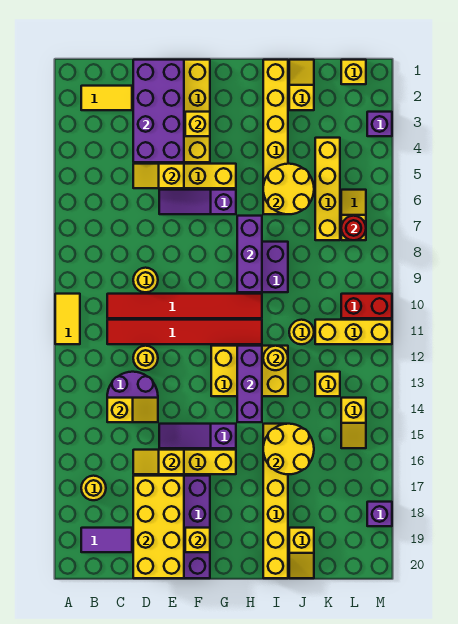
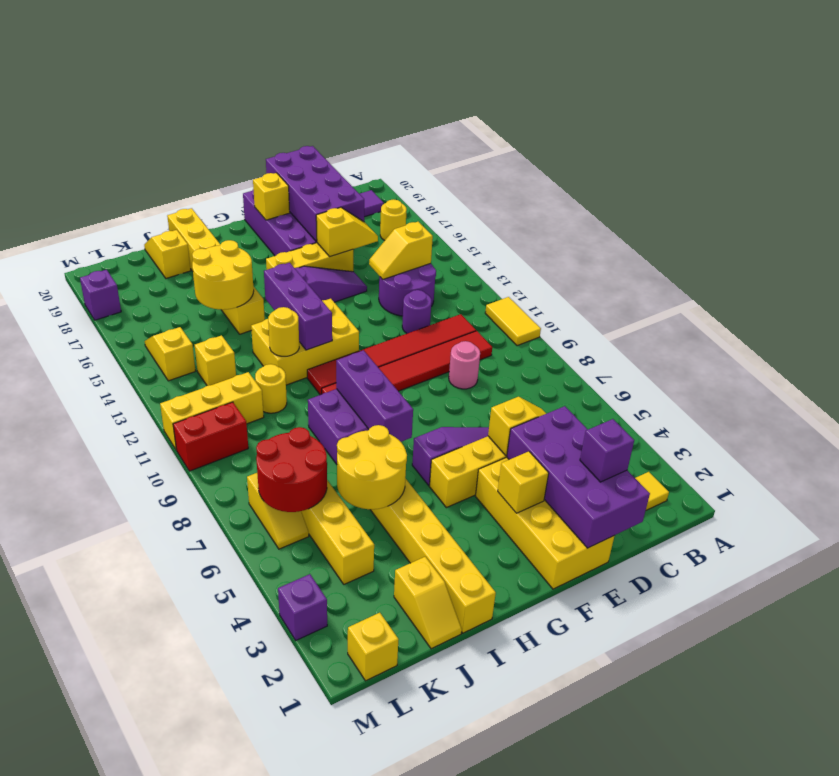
none -> purple brick D2 level 3
yellow round brick D9 level 1 -> pink round brick D9 level 1
yellow round brick D12 level 1 -> purple round brick D12 level 1
yellow brick D17:E20 level 2 -> purple brick D17:E20 level 2
red round brick L7 level 2 -> red round brick K6:L7 level 2

